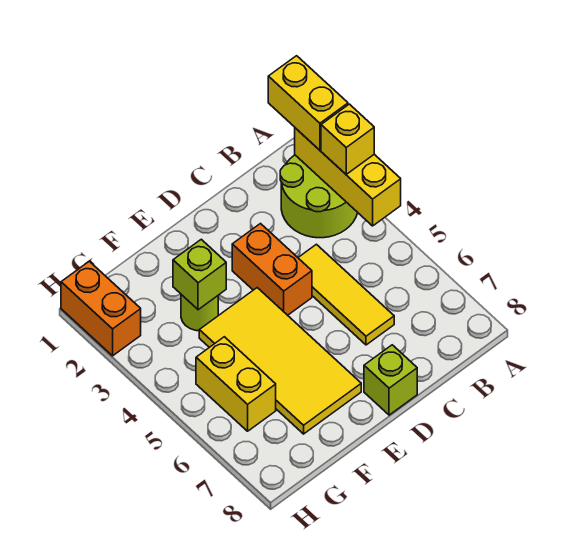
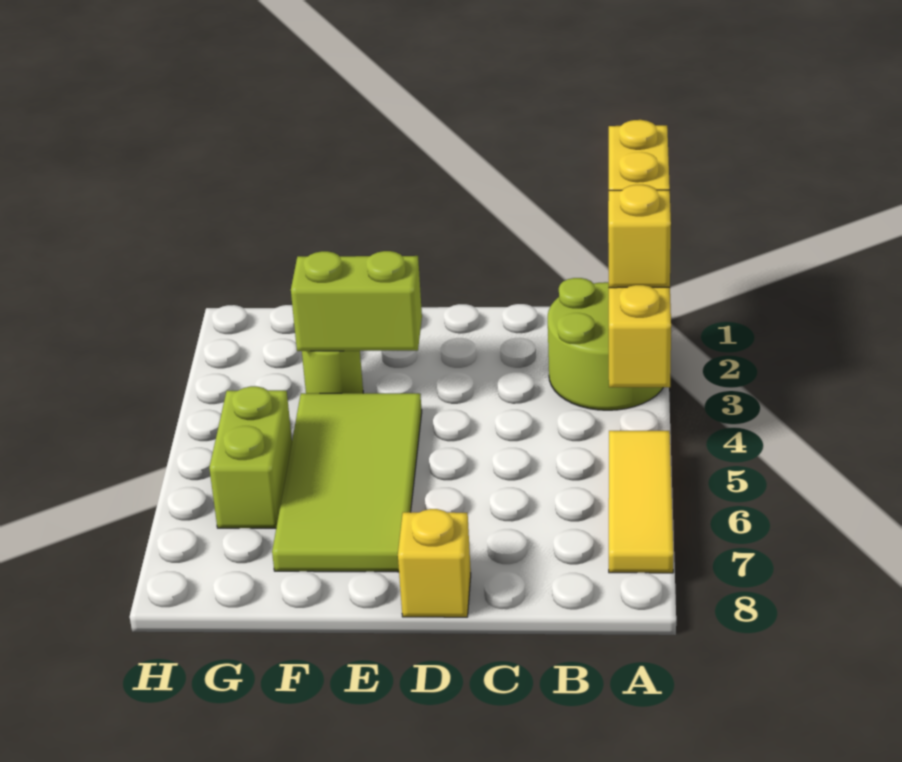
yellow tile C4:C6 level 1 -> yellow tile A5:A7 level 1
orange brick D3:D4 level 1 -> none
lime brick D8 level 1 -> yellow brick D8 level 1
yellow tile E4:F7 level 1 -> lime tile E4:F7 level 1
lime brick F3 level 2 -> lime brick E3:F3 level 2
yellow brick G5:G6 level 1 -> lime brick G5:G6 level 1
orange brick H1:H2 level 1 -> none

